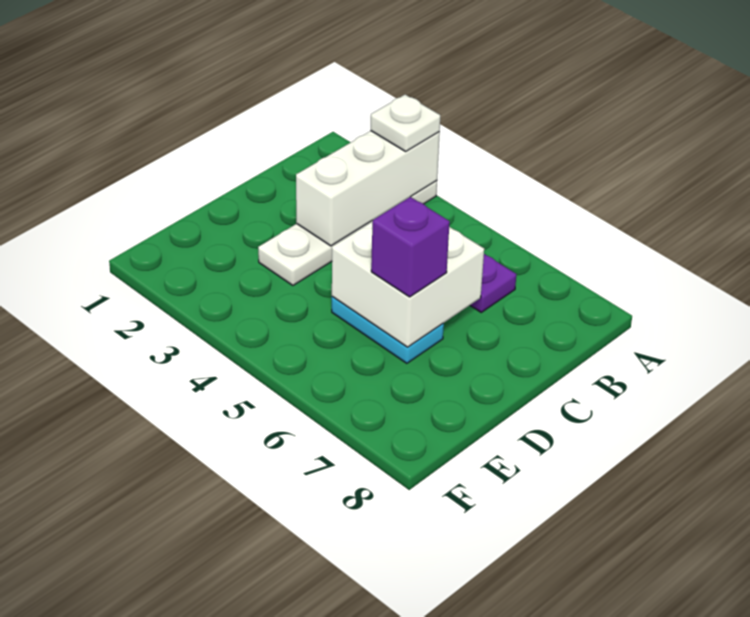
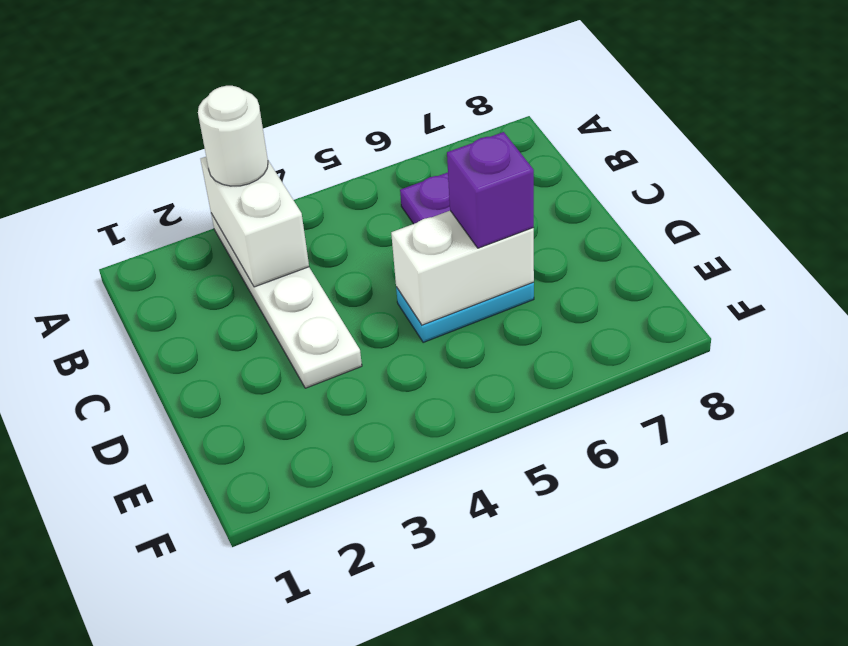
white brick A3:C3 level 2 -> white brick A3:B3 level 2
white plate A3 level 3 -> white round brick A3 level 3
white brick C5:D6 level 2 -> white brick D5:D6 level 2

